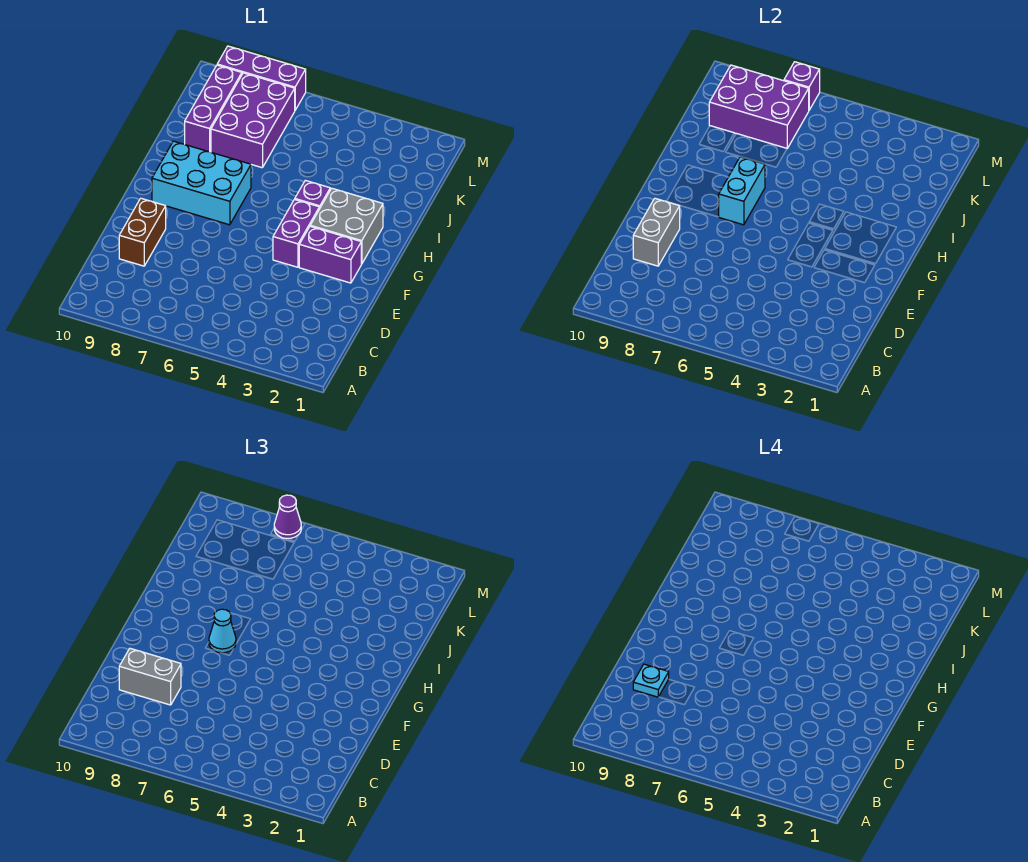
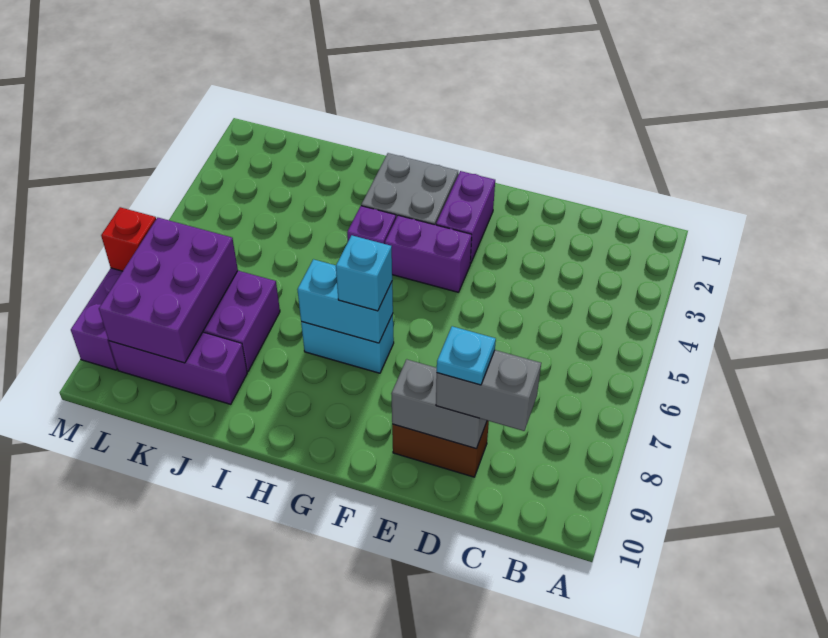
grey brick D8:D9 level 3 -> grey brick C9:D9 level 3
cyan brick G7:H9 level 1 -> cyan brick G7:H7 level 1
cyan cone G7 level 3 -> cyan brick G7 level 3
purple brick M7 level 2 -> red brick M7 level 2
purple cone M7 level 3 -> none

